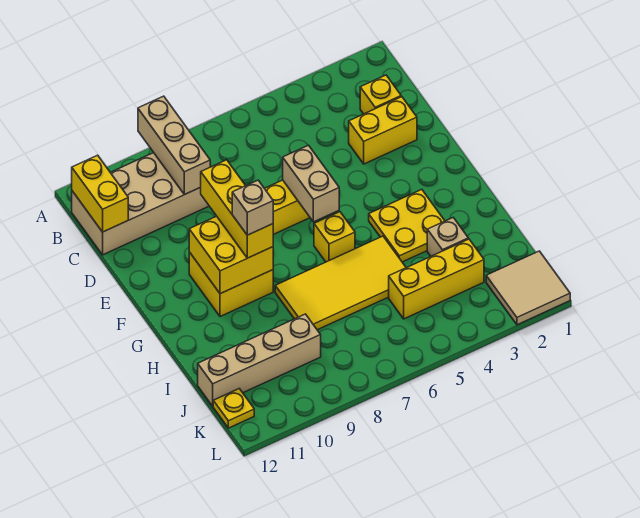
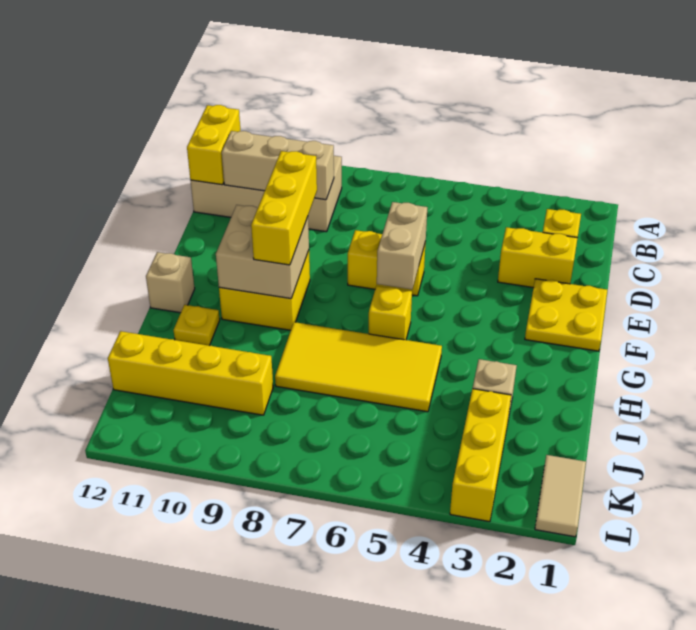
tan brick A9:C9 level 2 -> tan brick C9:C11 level 2
yellow brick F9:G10 level 2 -> tan brick F9:G10 level 2
yellow plate G3:H4 level 1 -> yellow plate E1:F2 level 1
tan brick G9 level 4 -> tan brick G12 level 1
yellow brick J3:J5 level 1 -> yellow brick J3:L3 level 1
tan brick J9:J12 level 1 -> yellow brick J9:J12 level 1
tan tile K1:L2 level 1 -> tan tile K1:L1 level 1
yellow plate K12 level 1 -> yellow plate H11 level 1

